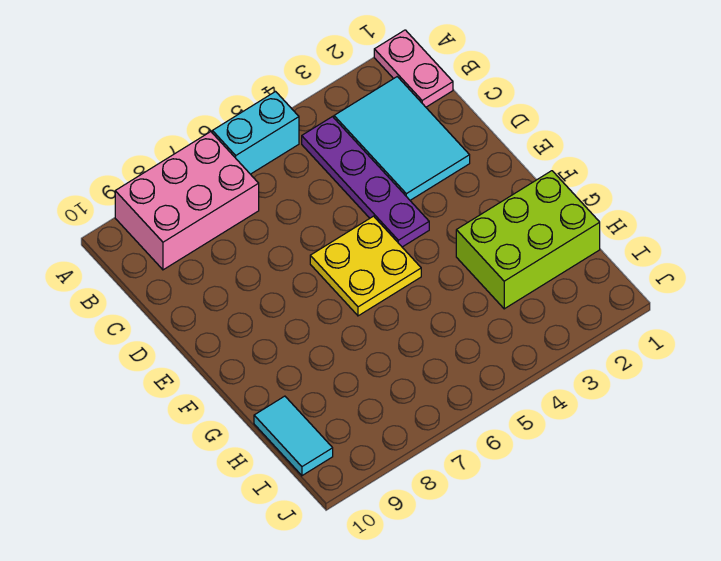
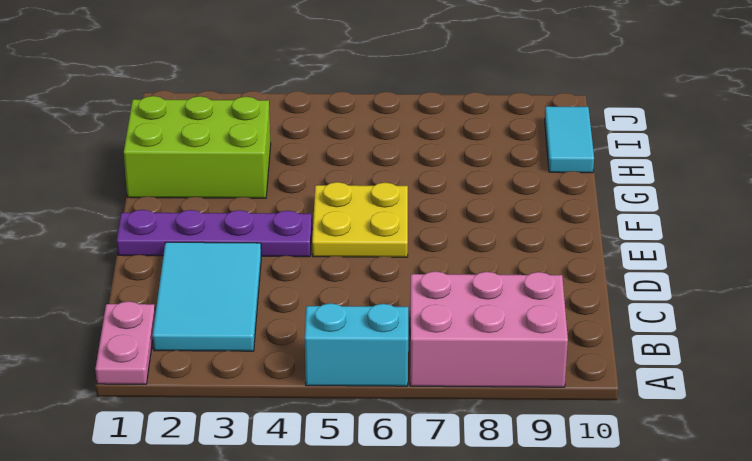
purple plate B4:E4 level 1 -> purple plate E1:E4 level 1

